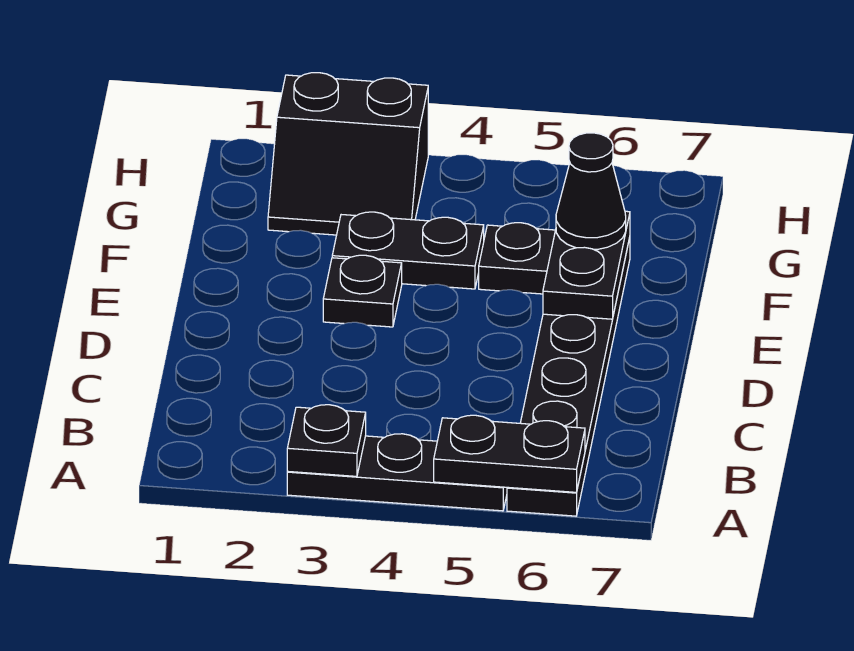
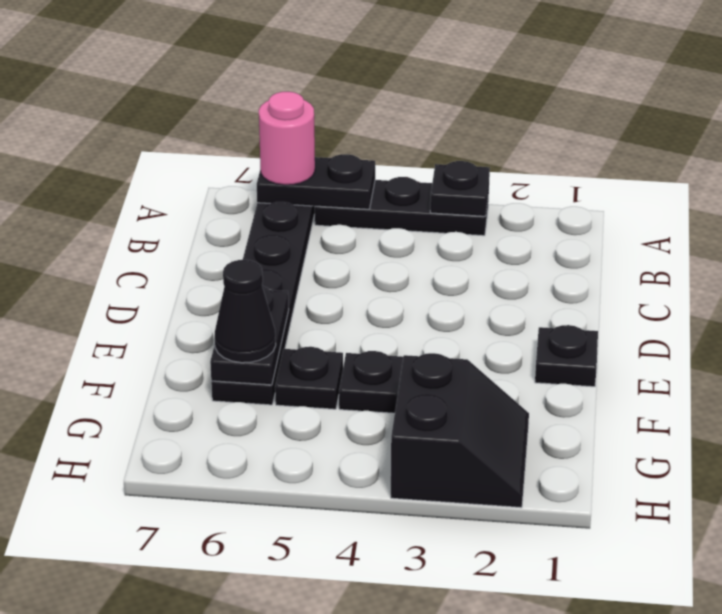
none -> pink round brick A6 level 3
black plate E3 level 1 -> black plate E1 level 1
black slope G2:H3 level 1 top H -> black slope G2:H3 level 1 top 3

